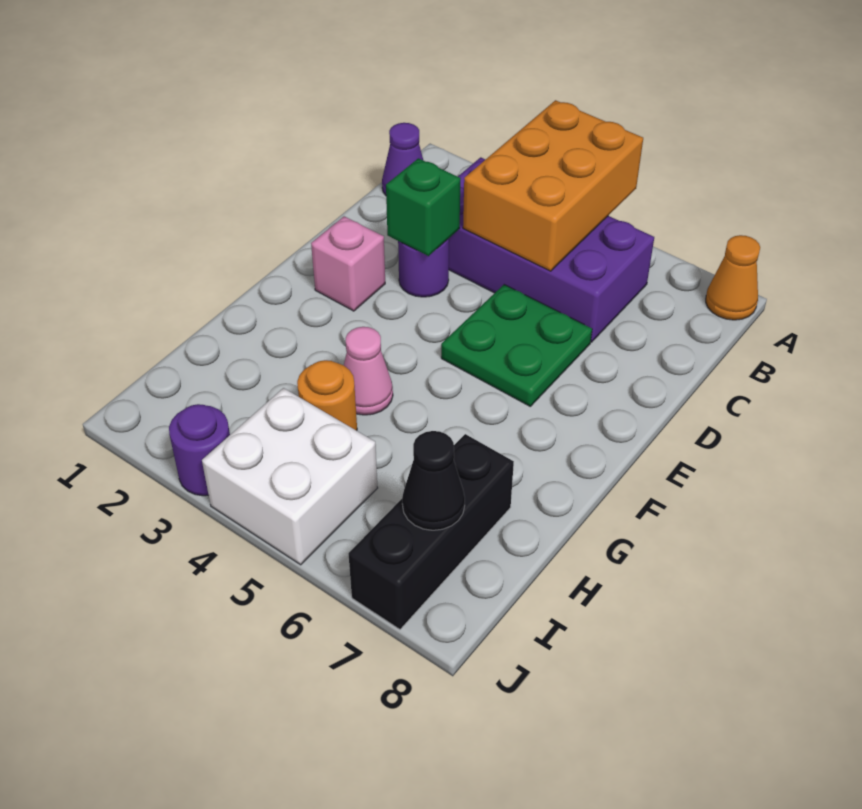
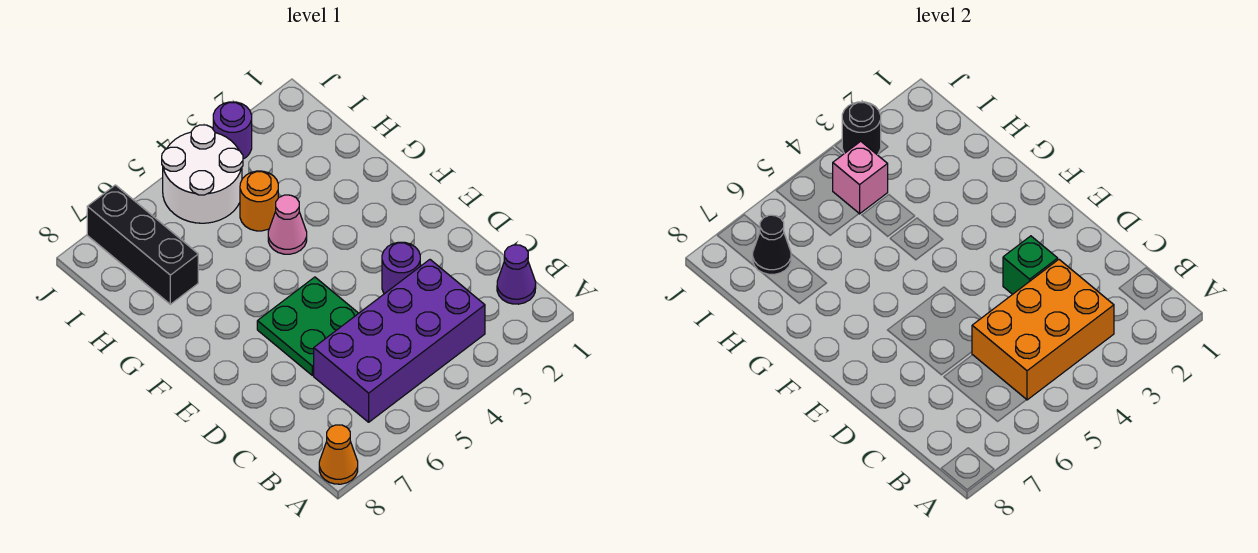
orange brick A4:C5 level 2 -> orange brick B3:C5 level 2
pink brick E2 level 1 -> pink brick I4 level 2
white brick I4:J5 level 1 -> white round brick I4:J5 level 1
none -> black round brick J3 level 2

